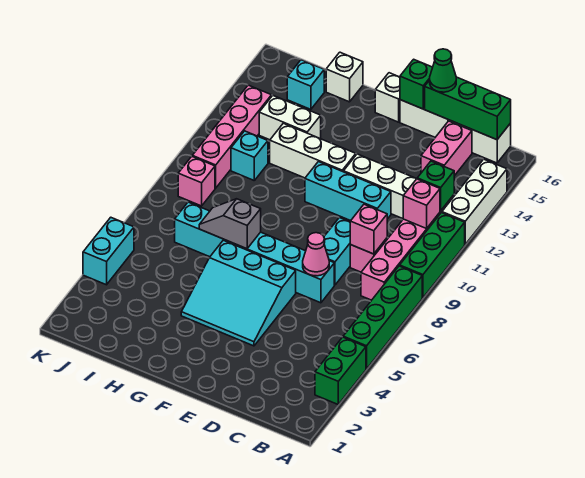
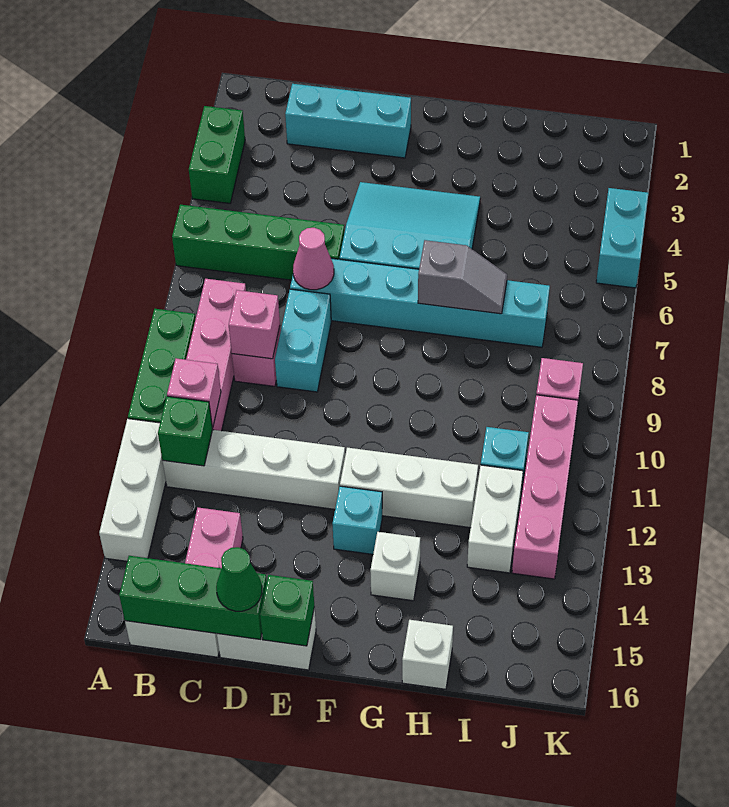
green brick A5:A8 level 1 -> green brick A6:D6 level 1
cyan brick D11:F11 level 1 -> cyan brick C2:E2 level 1
white brick F16 level 1 -> white brick G14 level 1
white brick H13:I13 level 1 -> white brick I12:I13 level 1
cyan brick I15 level 1 -> cyan brick F13 level 1

